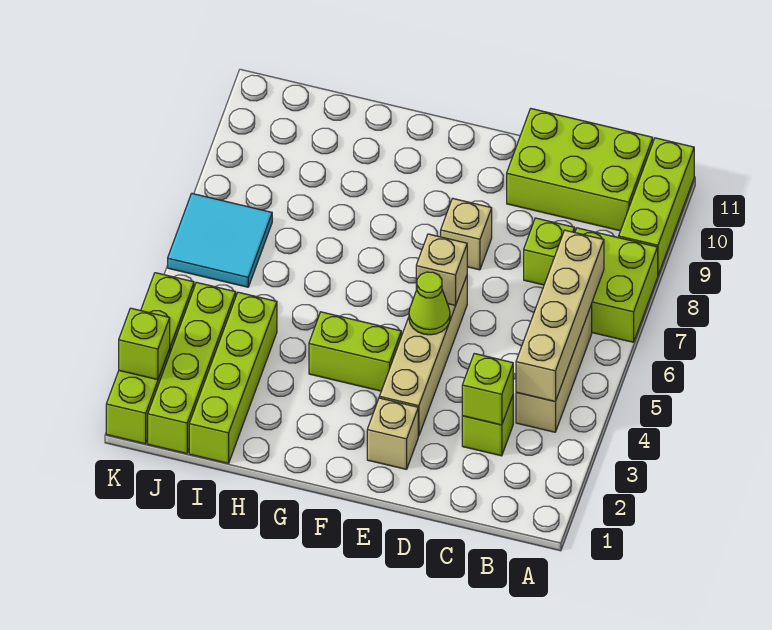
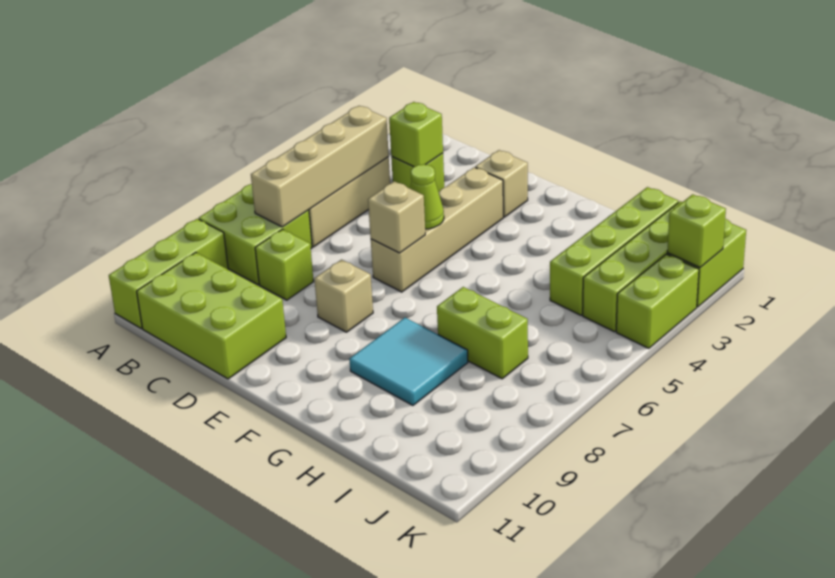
lime brick F4:G4 level 1 -> lime brick H7:I7 level 1
cyan tile J6:K7 level 1 -> cyan tile G8:H9 level 1

